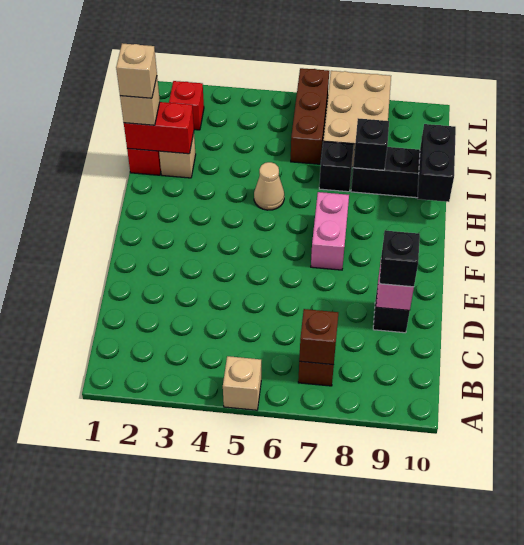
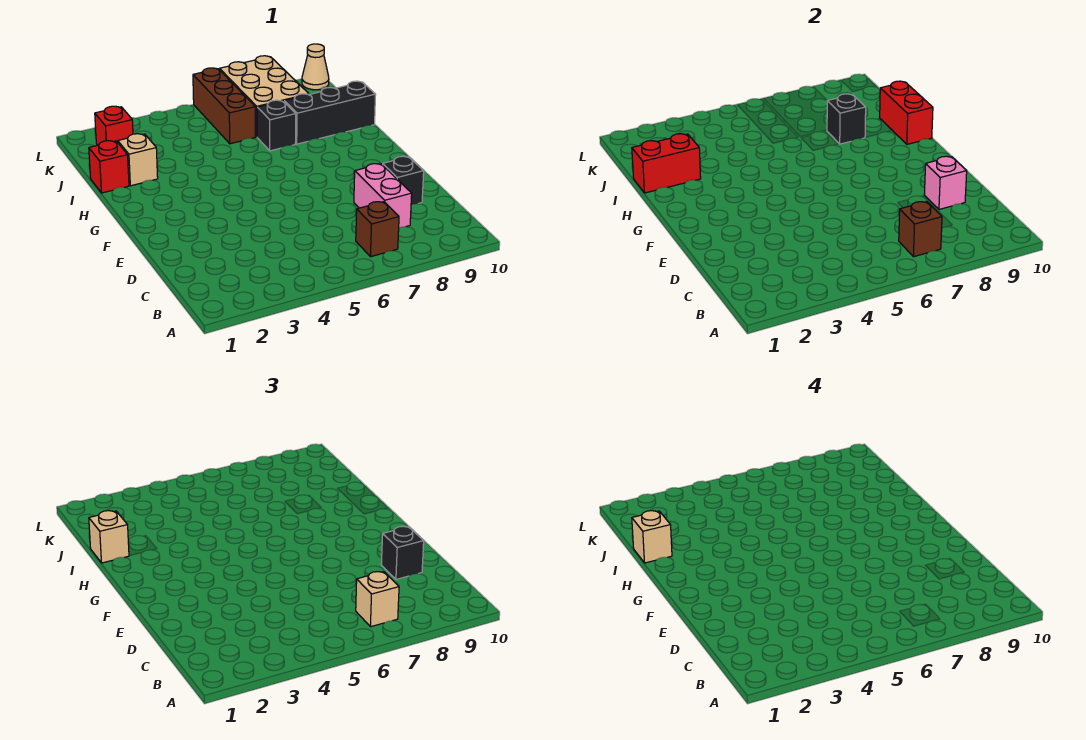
tan brick A5 level 1 -> tan brick B7 level 3
pink brick F7:G7 level 1 -> pink brick C8:D8 level 1
tan cone H5 level 1 -> tan cone L10 level 1
black brick H10:I10 level 2 -> red brick H10:I10 level 2

